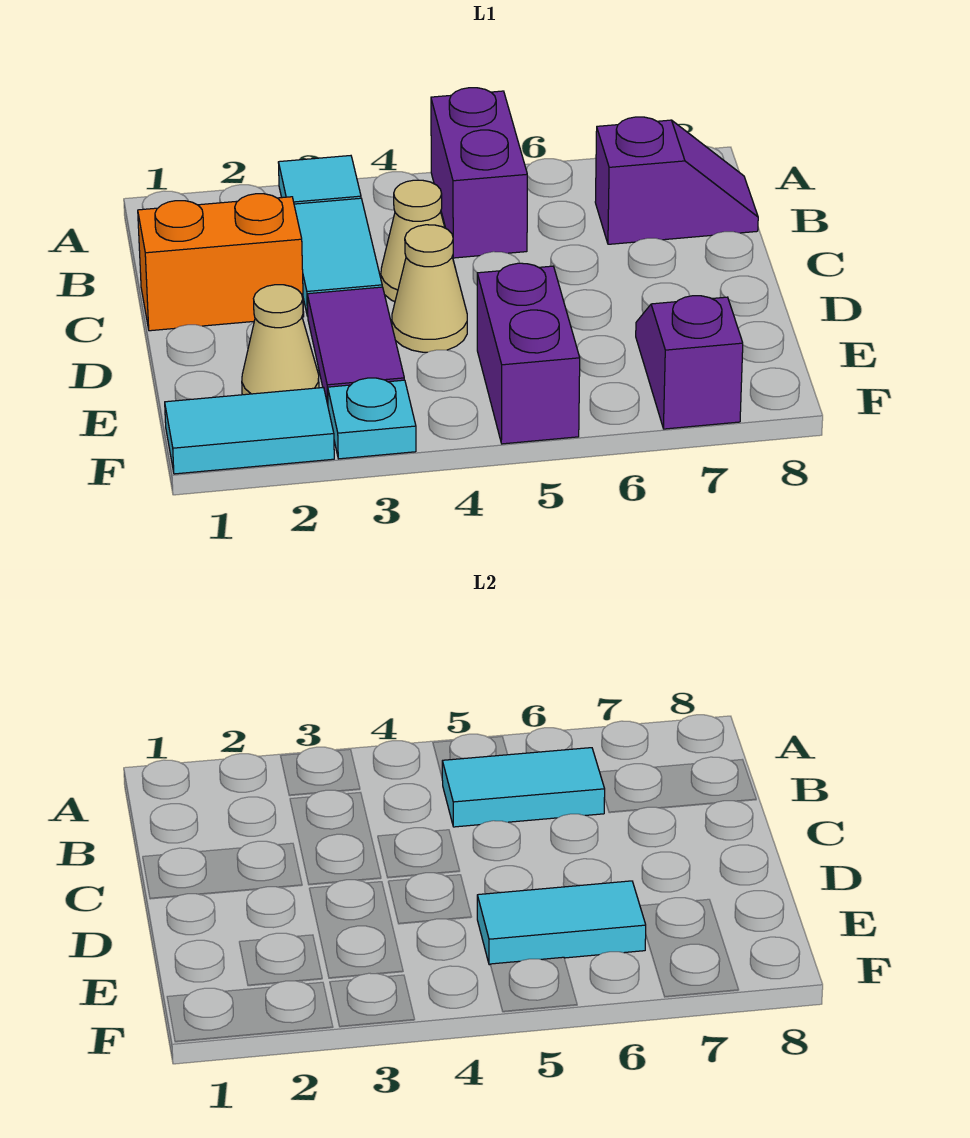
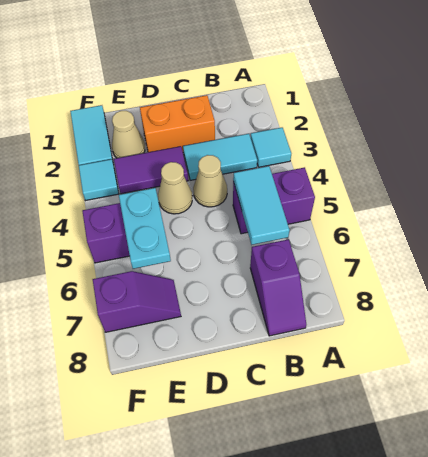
orange brick C1:C2 level 1 -> orange brick C2:D2 level 1
cyan tile E5:E6 level 2 -> cyan plate E5:E6 level 2
cyan plate F3 level 1 -> cyan tile F3 level 1

